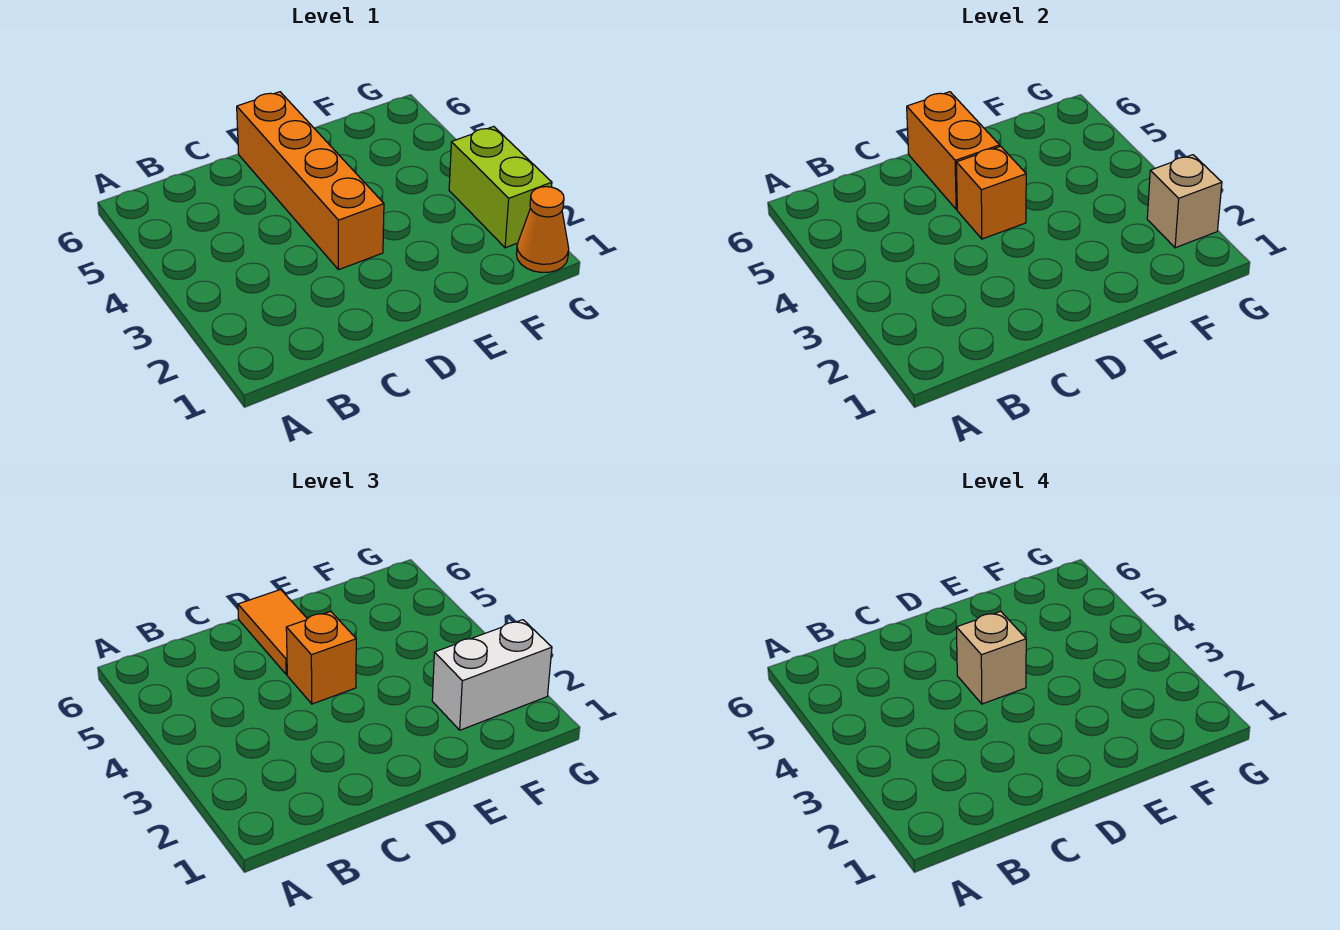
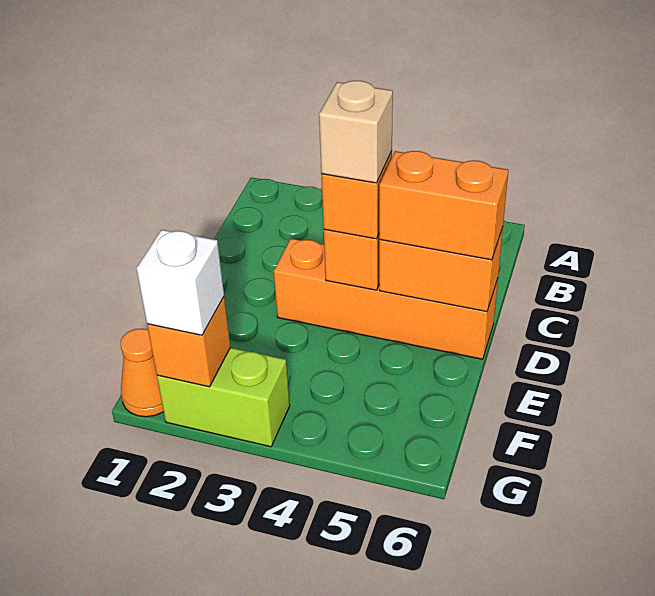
orange tile D5:D6 level 3 -> orange brick D5:D6 level 3
white brick F2:G2 level 3 -> white brick G2 level 3
tan brick G2 level 2 -> orange brick G2 level 2

